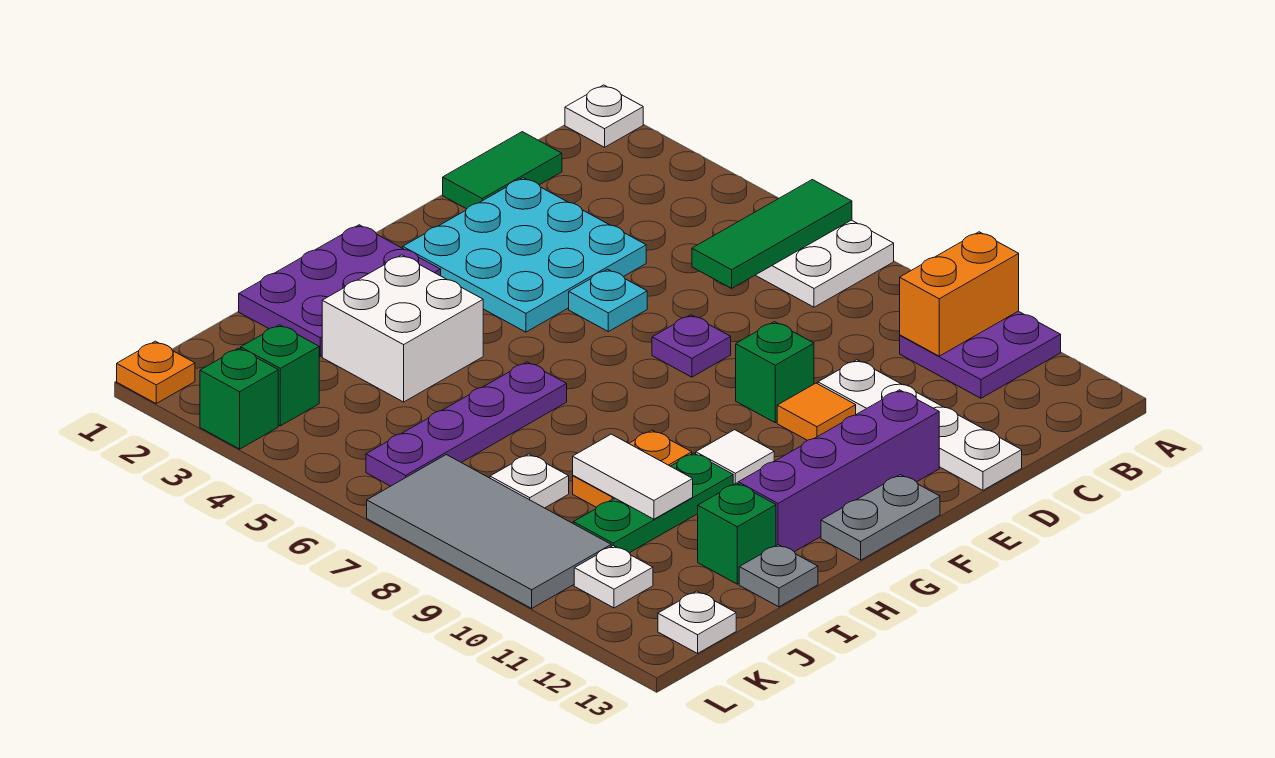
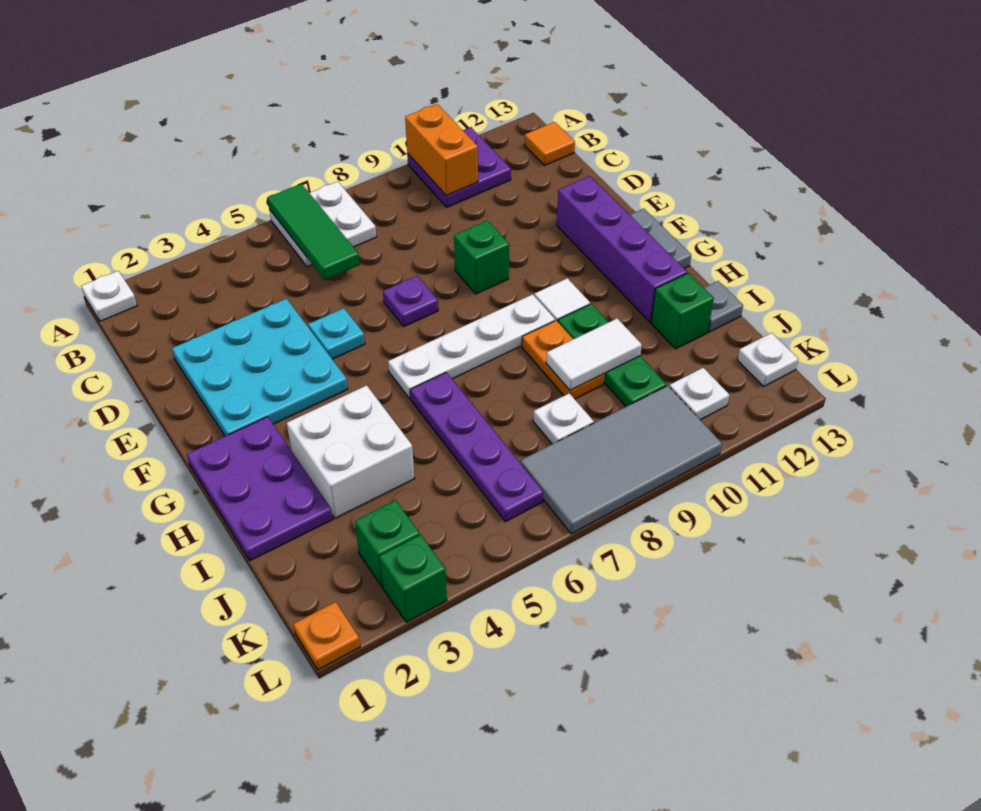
green tile C1:D1 level 1 -> none
white plate D10:D13 level 1 -> white plate G6:G9 level 1
orange tile E10 level 1 -> orange tile B13 level 1

